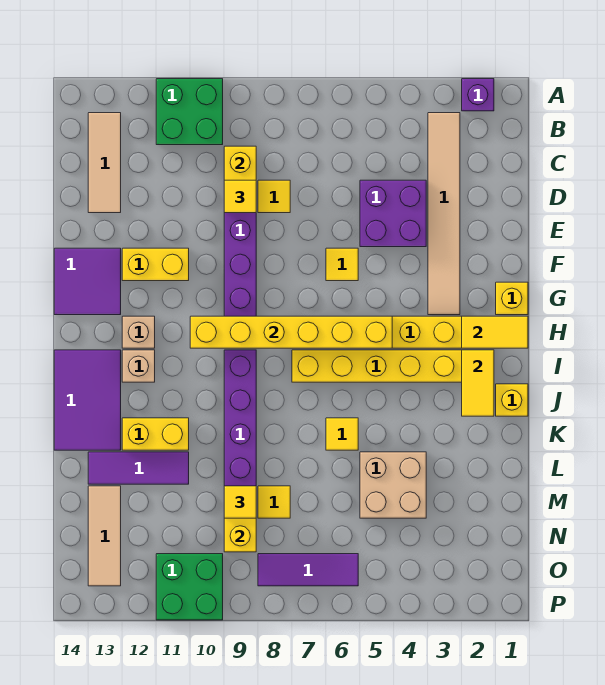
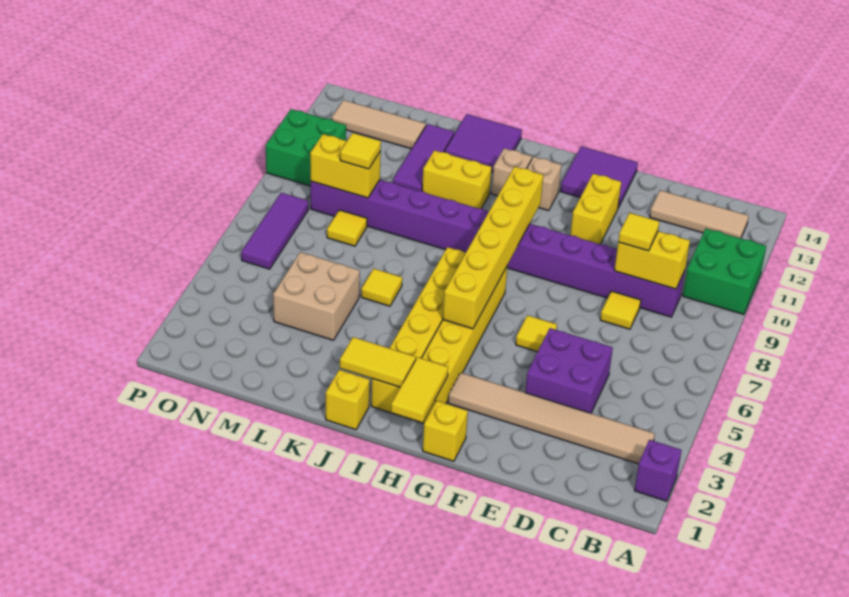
purple tile I13:K14 level 1 -> purple tile J13:K14 level 1
yellow brick K11:K12 level 1 -> yellow brick J11:K11 level 1

